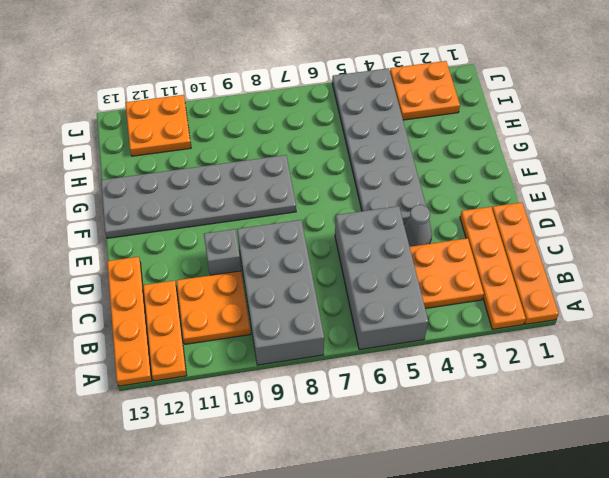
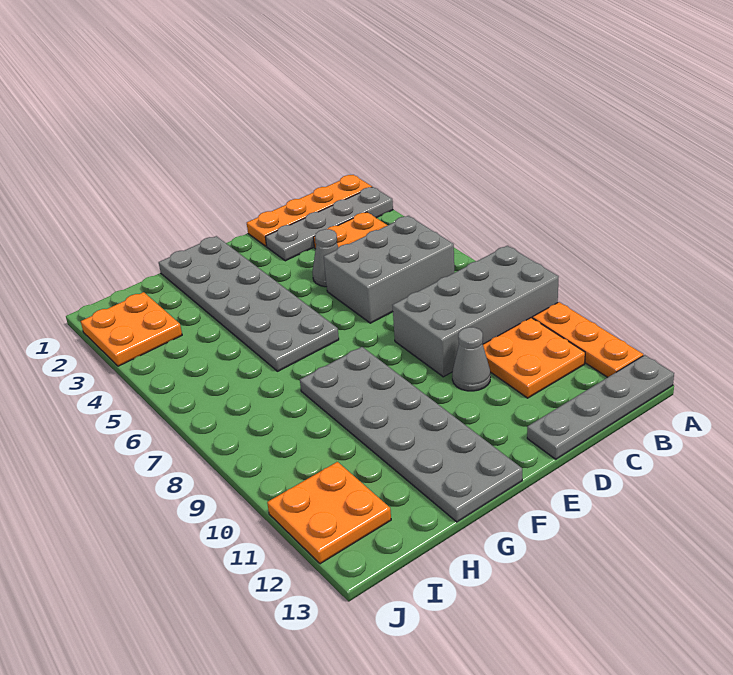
orange plate A2:D2 level 1 -> grey plate A2:D2 level 1
grey brick A5:D6 level 1 -> grey brick B5:D6 level 1
orange plate A12:C12 level 1 -> orange plate A10:A12 level 1
orange plate A13:D13 level 1 -> grey plate A13:D13 level 1
grey brick D10 level 1 -> grey cone D10 level 1
grey plate E4:J5 level 1 -> grey plate F1:G6 level 1

